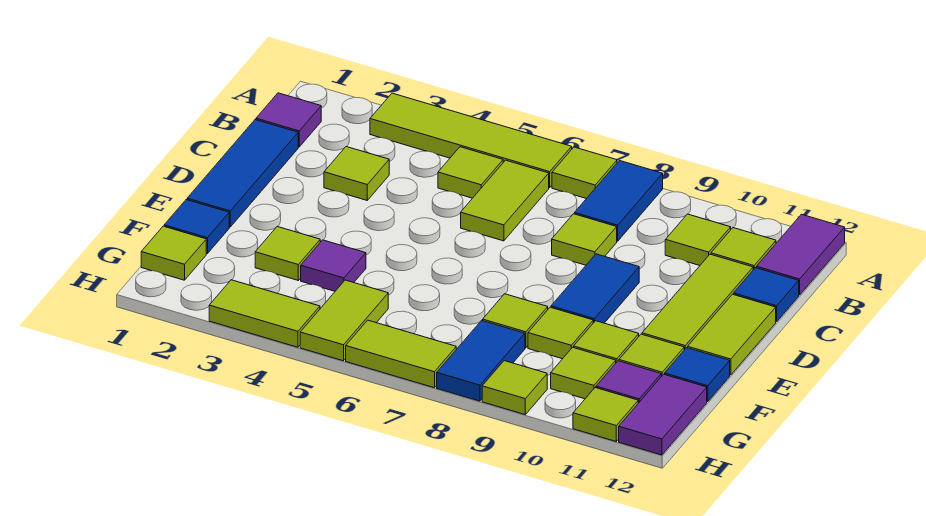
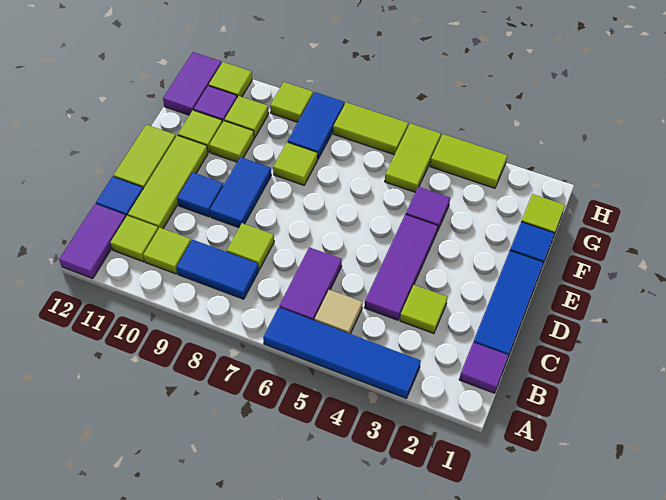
lime tile A3:A6 level 1 -> blue tile A3:A6 level 1
lime tile A7 level 1 -> none
blue tile A8:B8 level 1 -> blue tile B8:B9 level 1
lime tile B5 level 1 -> tan tile B5 level 1
lime tile B6:C6 level 1 -> purple tile B6:C6 level 1
none -> purple tile C4:E4 level 1
lime tile F3 level 1 -> none
lime tile F9 level 1 -> none
blue tile F12 level 1 -> blue tile D10 level 1

